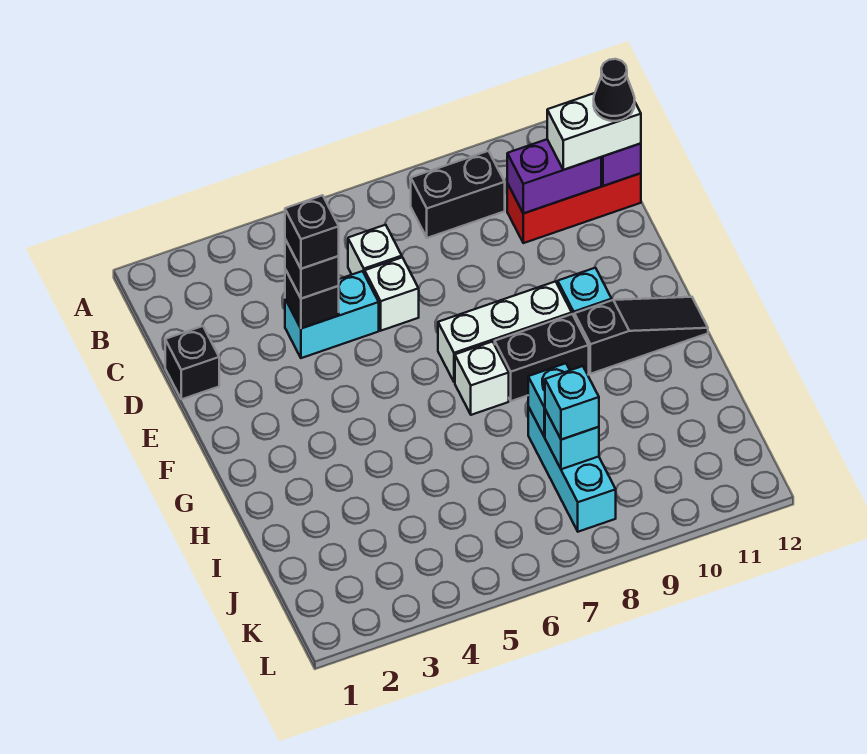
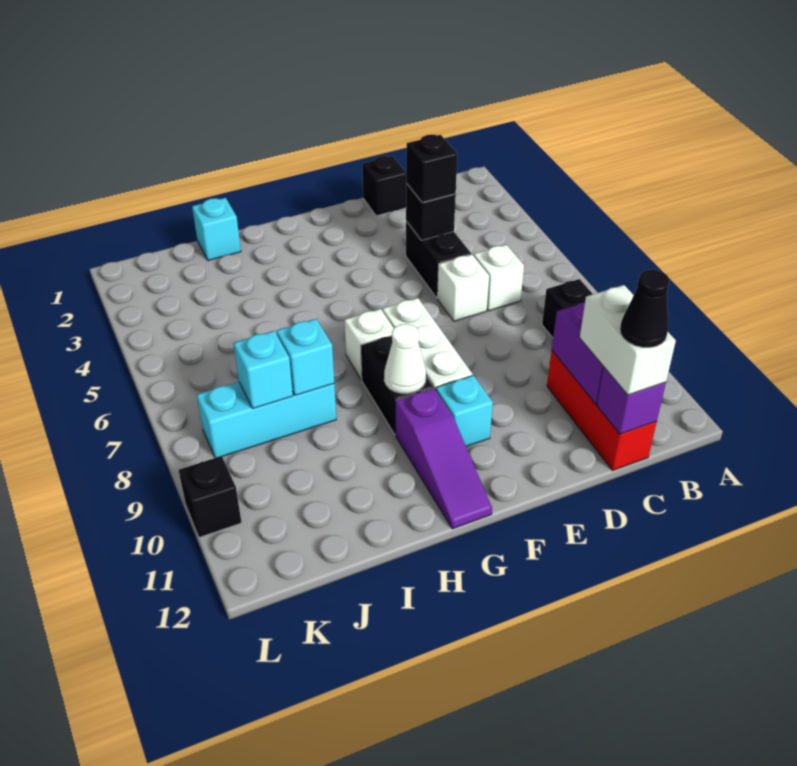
cyan brick D4:D5 level 1 -> black brick D4:D5 level 1
black brick D4 level 4 -> black brick L10 level 1
none -> white cone G9 level 2
black slope G10:G12 level 1 top 10 -> purple slope G10:G12 level 1 top 10
cyan brick J8 level 3 -> cyan brick I1 level 1

